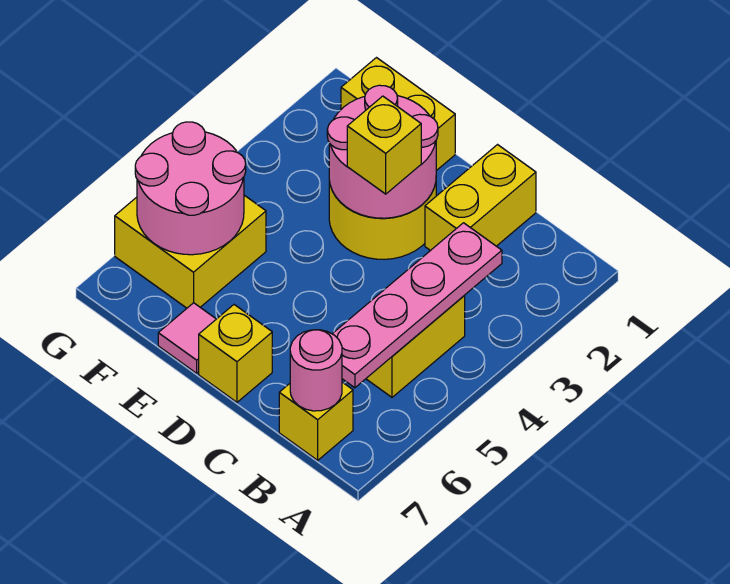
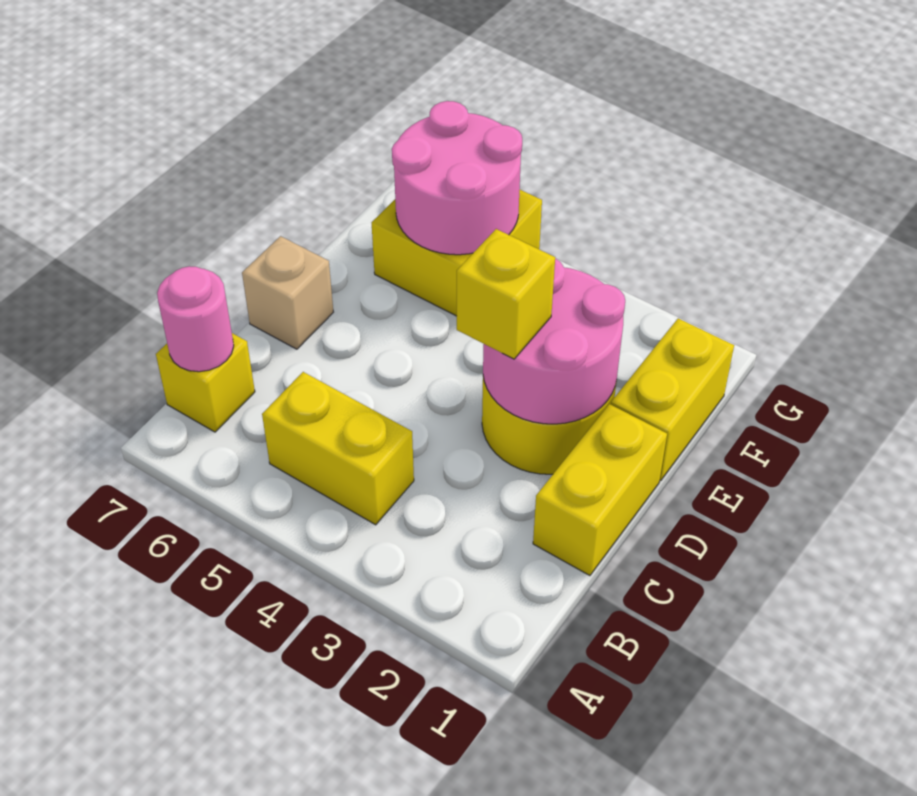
pink plate B3:B6 level 2 -> none
yellow brick C1:C2 level 1 -> yellow brick C1:D1 level 1
yellow brick D7 level 1 -> tan brick D7 level 1
pink tile E7 level 1 -> none

